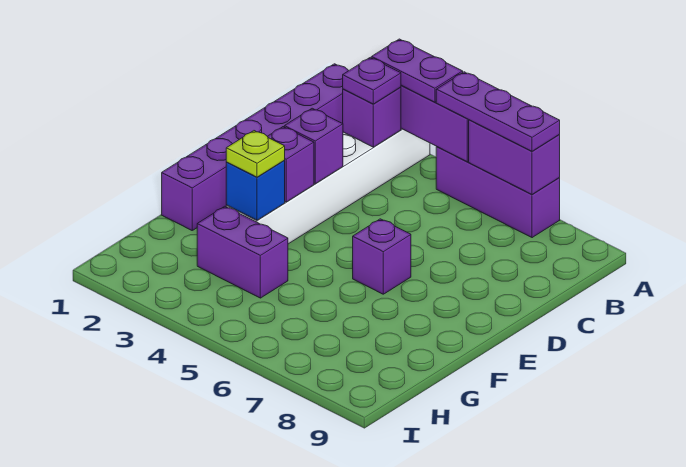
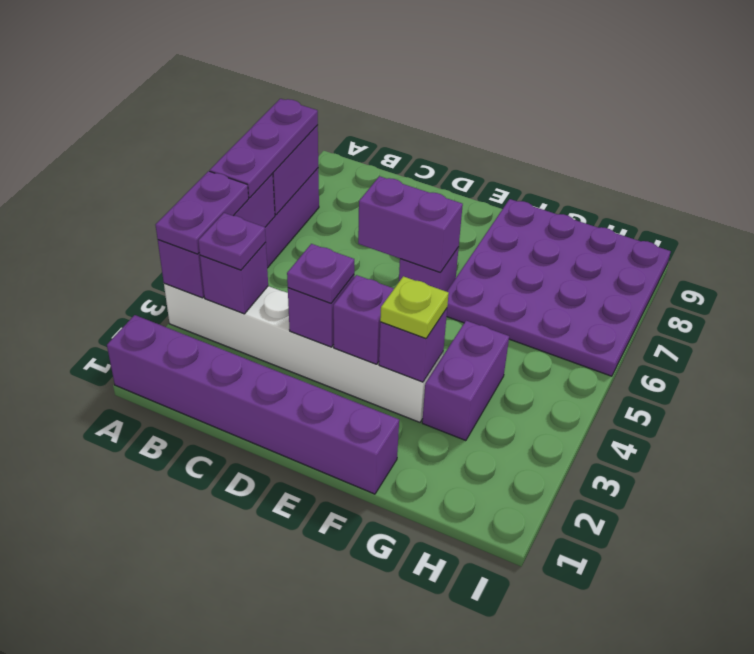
none -> purple plate D3 level 3
none -> purple brick D6:E6 level 2
blue brick F3 level 2 -> purple brick F3 level 2
none -> purple plate F6:I9 level 1

